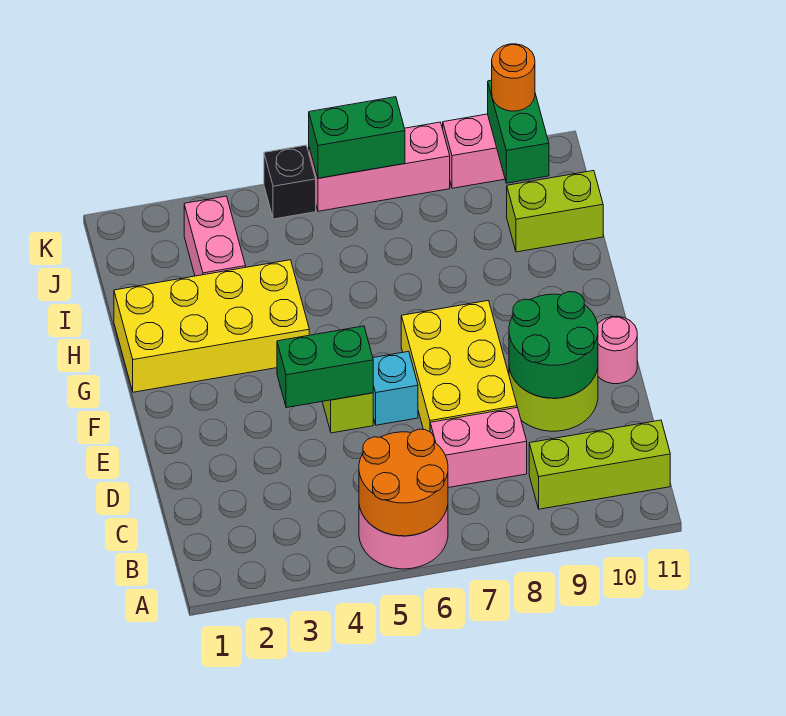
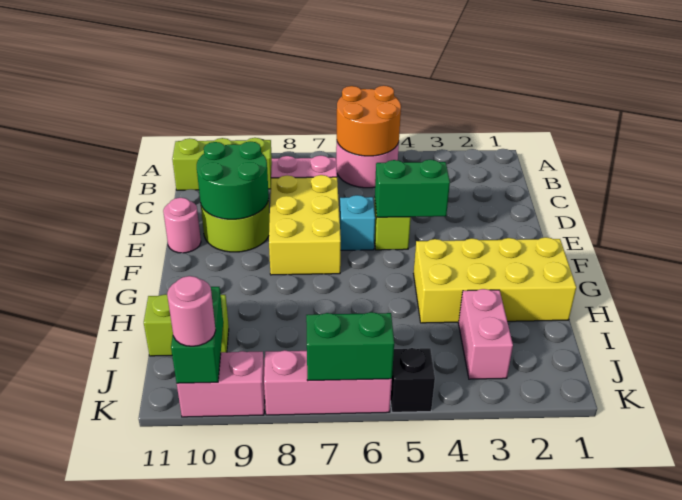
orange round brick K10 level 3 -> pink round brick K10 level 3

